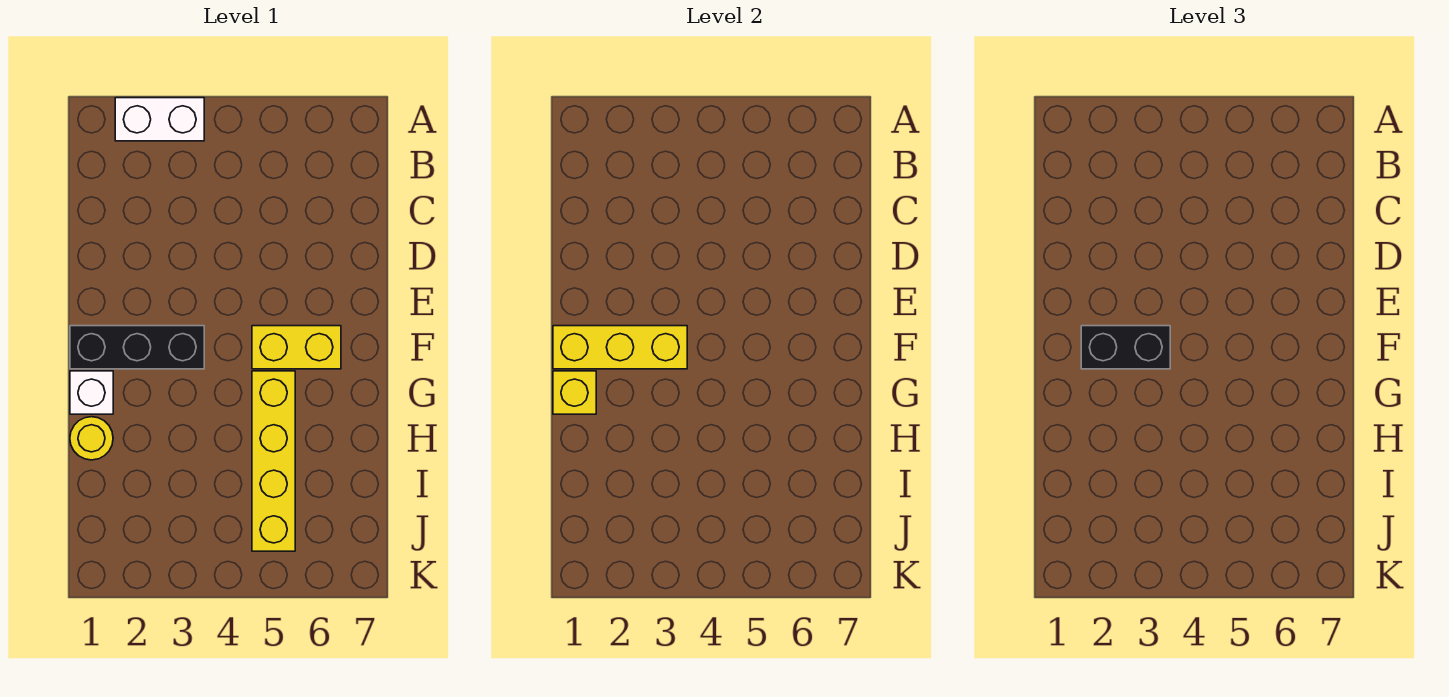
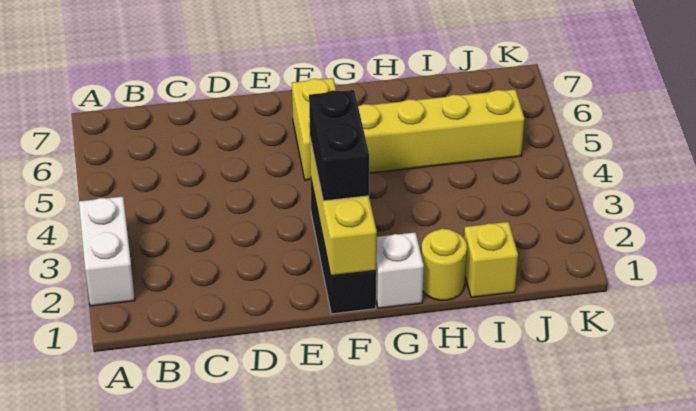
yellow brick G1 level 2 -> yellow brick I1 level 1

